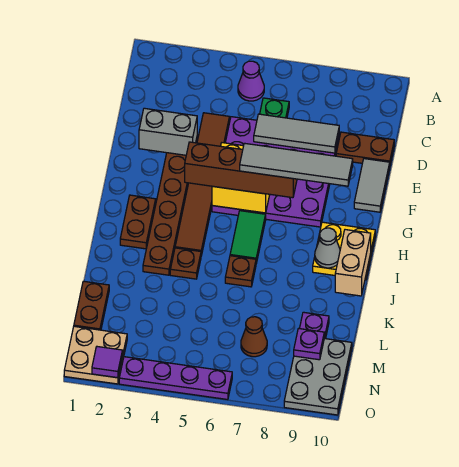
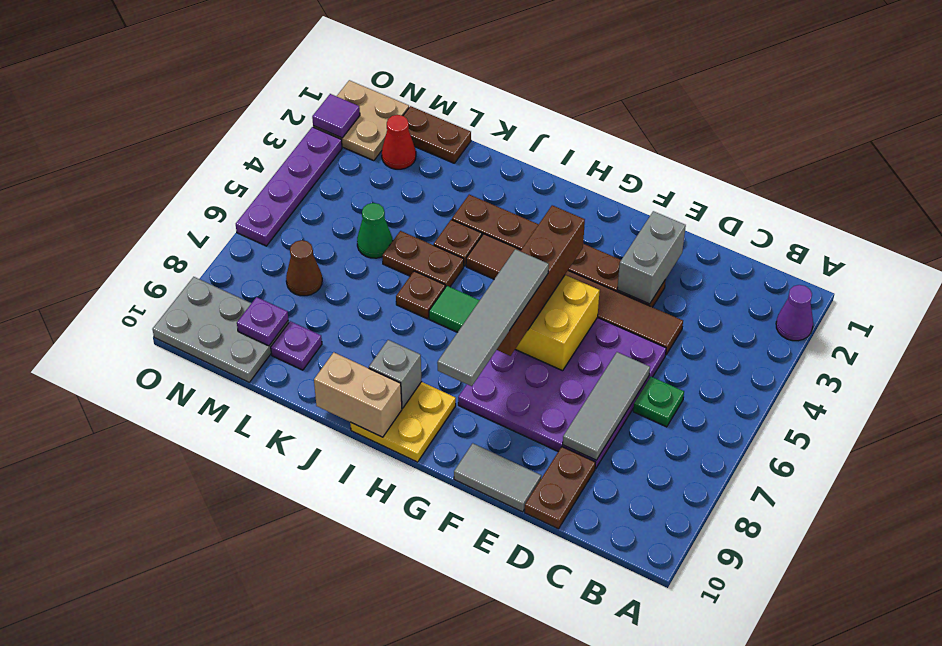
purple cone B5 level 1 -> purple cone A2 level 1
brown plate H2:I2 level 1 -> brown plate J5:K5 level 1
grey cone I9 level 2 -> grey brick I9 level 2
none -> green cone L5 level 1
none -> red cone M2 level 1

